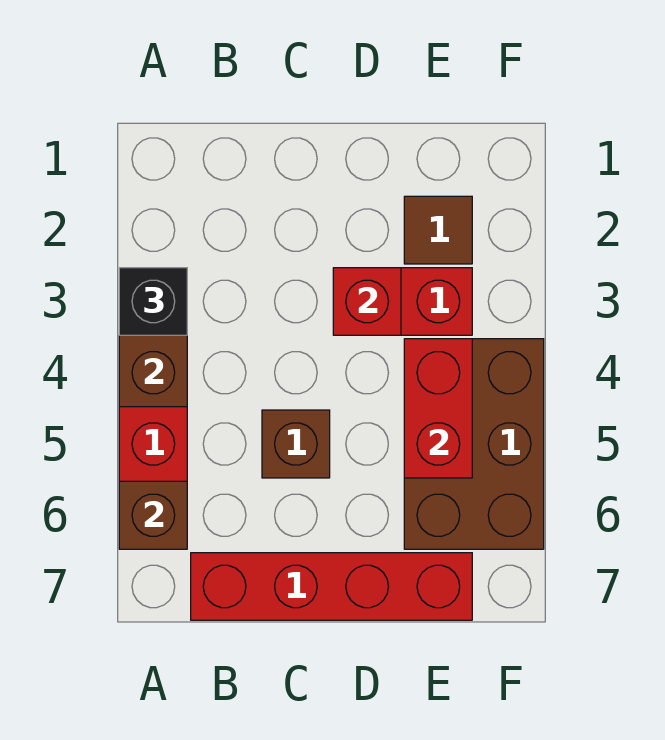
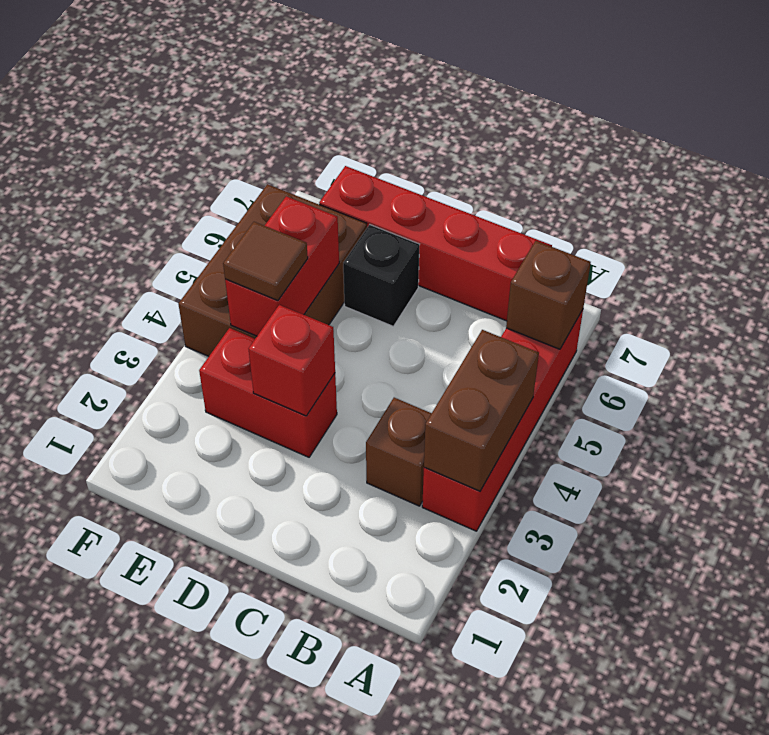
black brick A3 level 3 -> black brick D6 level 1
brown brick C5 level 1 -> brown brick B3 level 1
brown tile E2 level 1 -> brown tile E4 level 3

